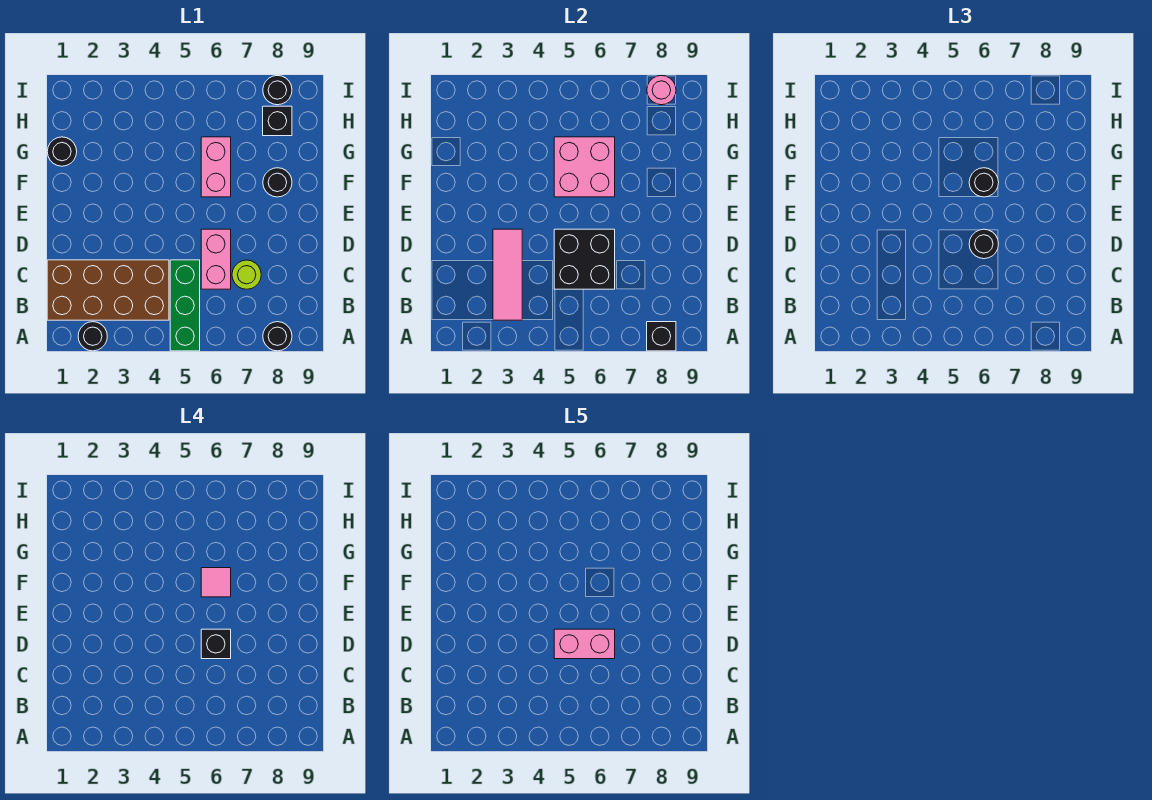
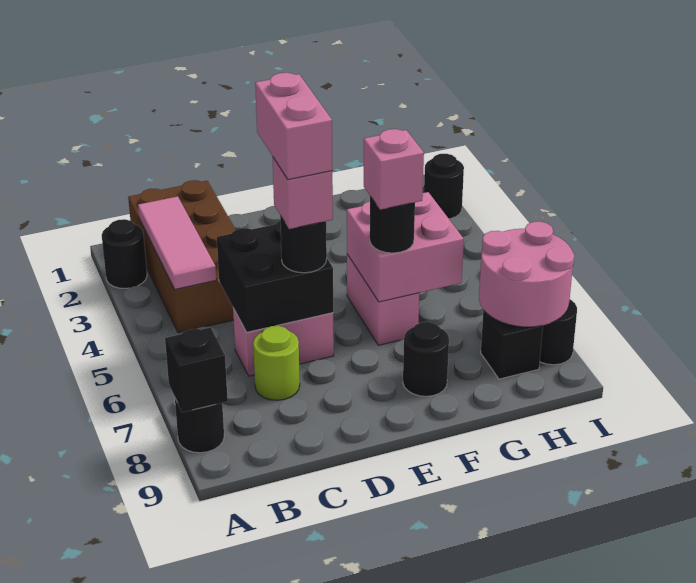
green brick A5:C5 level 1 -> none
pink tile B3:D3 level 2 -> pink tile B2:B4 level 2
black brick D6 level 4 -> pink brick D6 level 4
pink brick F6:G6 level 1 -> pink brick F5:F6 level 1
pink tile F6 level 4 -> pink brick F6 level 4
black round brick G1 level 1 -> black round brick I2 level 1
pink round brick I8 level 2 -> pink round brick H7:I8 level 2

